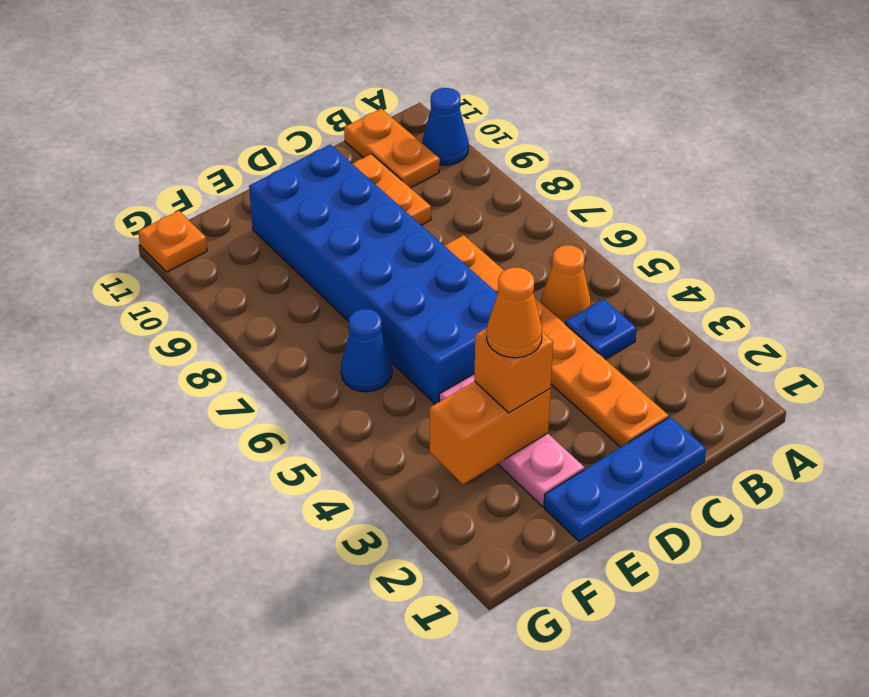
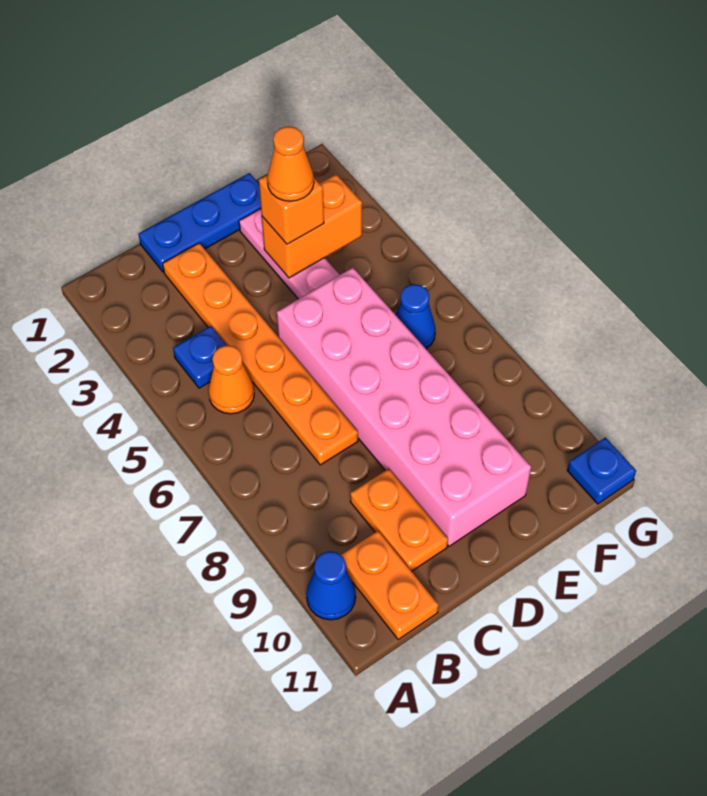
blue brick D5:E10 level 1 -> pink brick D5:E10 level 1
orange plate G11 level 1 -> blue plate G11 level 1

